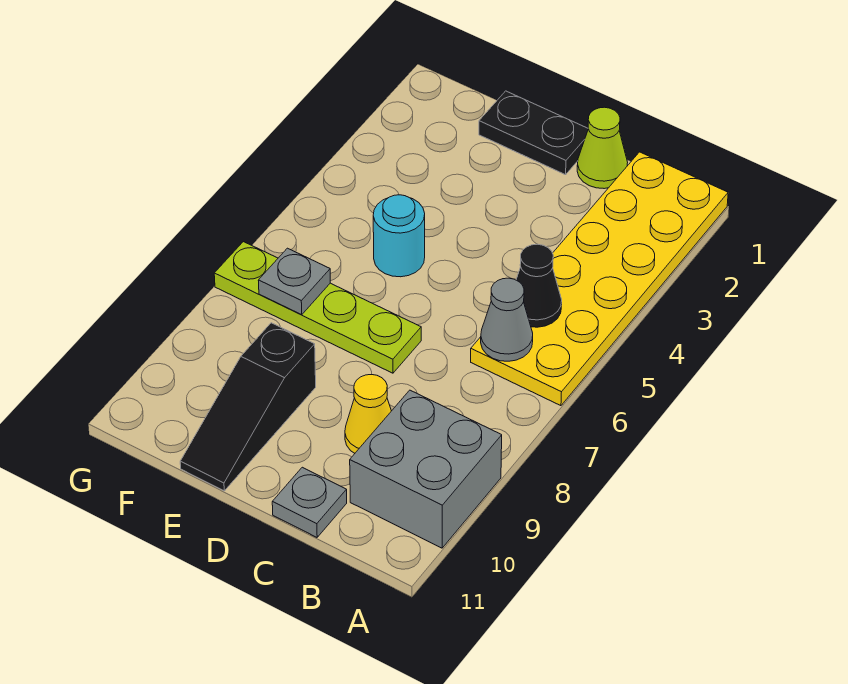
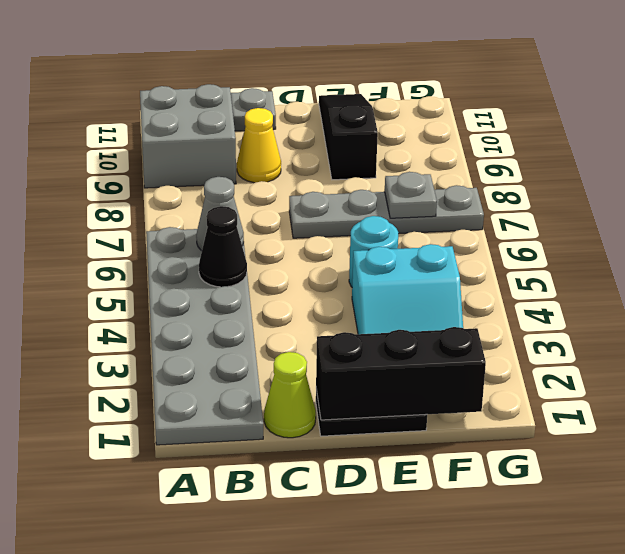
yellow plate A1:B6 level 1 -> grey plate A1:B6 level 1
none -> black brick D1:F1 level 2
lime plate D7:G7 level 1 -> grey plate D7:G7 level 1
none -> cyan slope E3:F4 level 1 top 4

